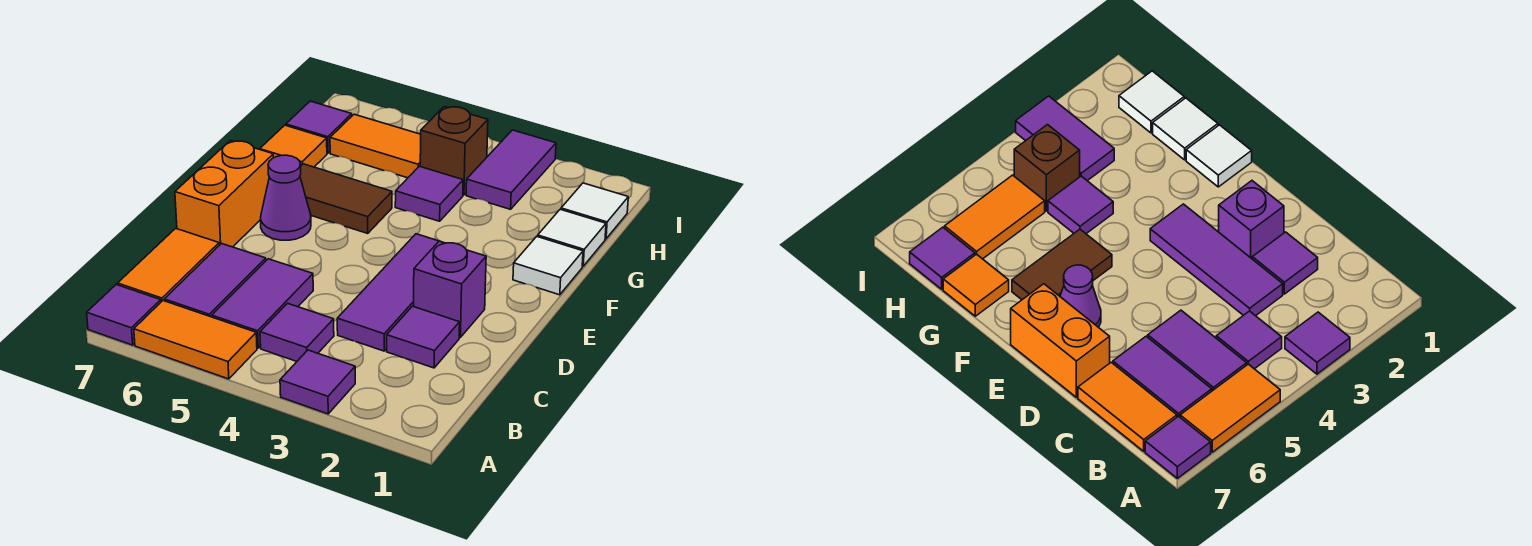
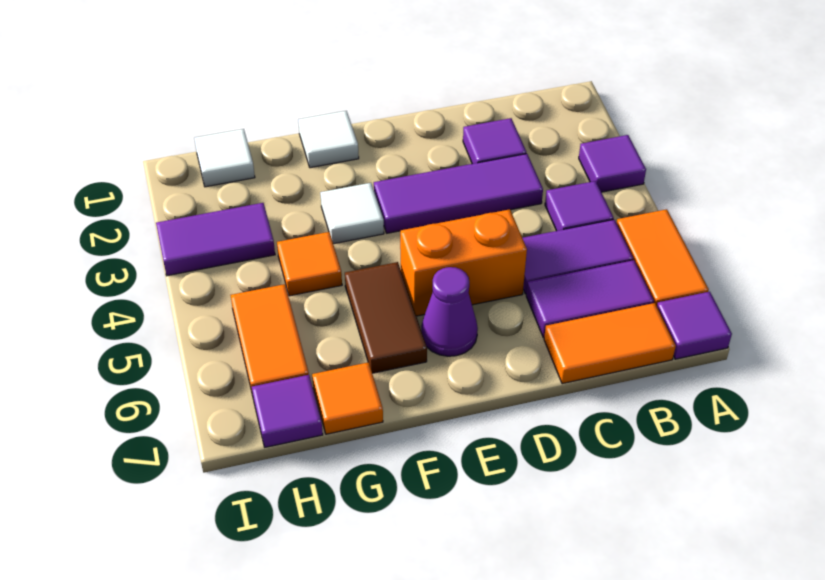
purple brick D2 level 1 -> none
orange brick D7:E7 level 1 -> orange brick D5:E5 level 1
white tile G1 level 1 -> white tile F3 level 1
purple tile G4 level 1 -> orange tile G4 level 1
brown brick H4 level 1 -> none

